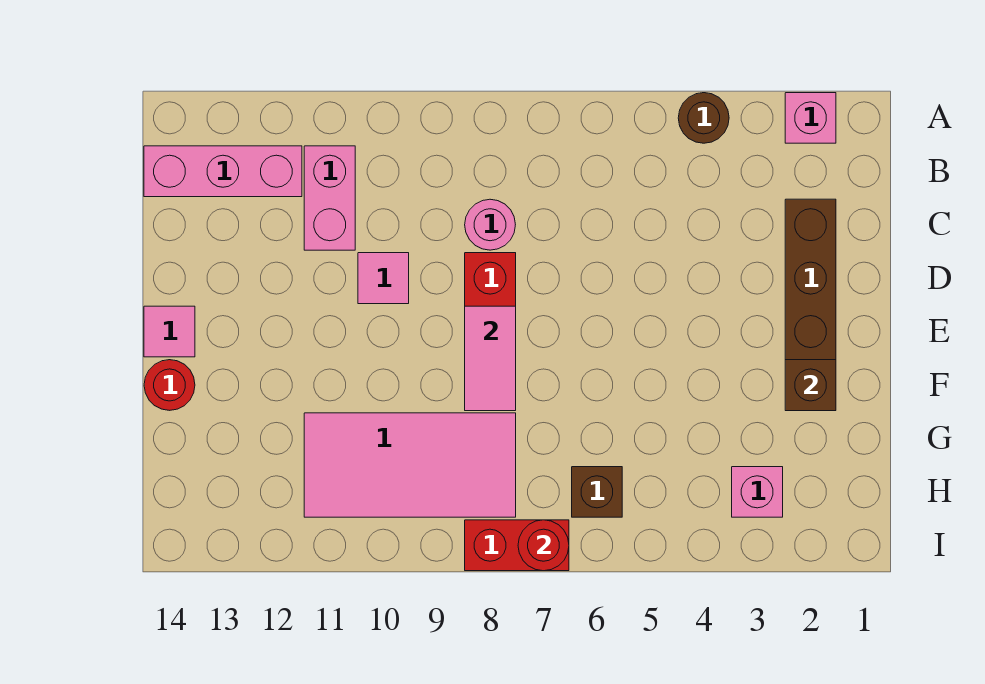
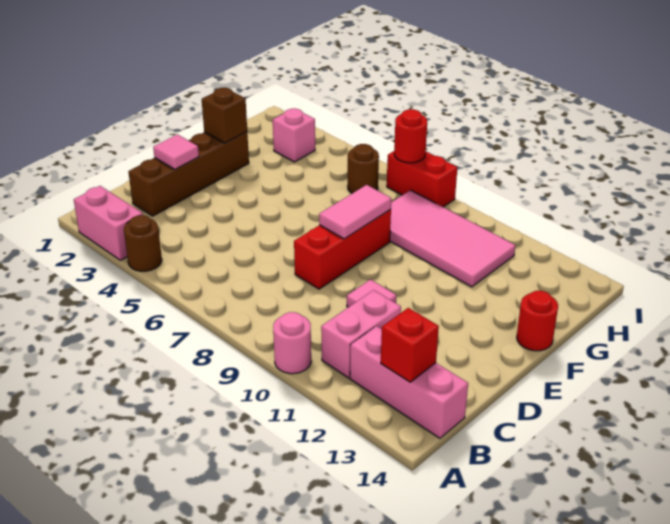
pink brick A2 level 1 -> pink brick A2:A3 level 1
none -> red brick B13 level 2
pink round brick C8 level 1 -> pink round brick A10 level 1
pink tile E14 level 1 -> pink tile D2 level 2
brown brick H6 level 1 -> brown round brick H6 level 1

